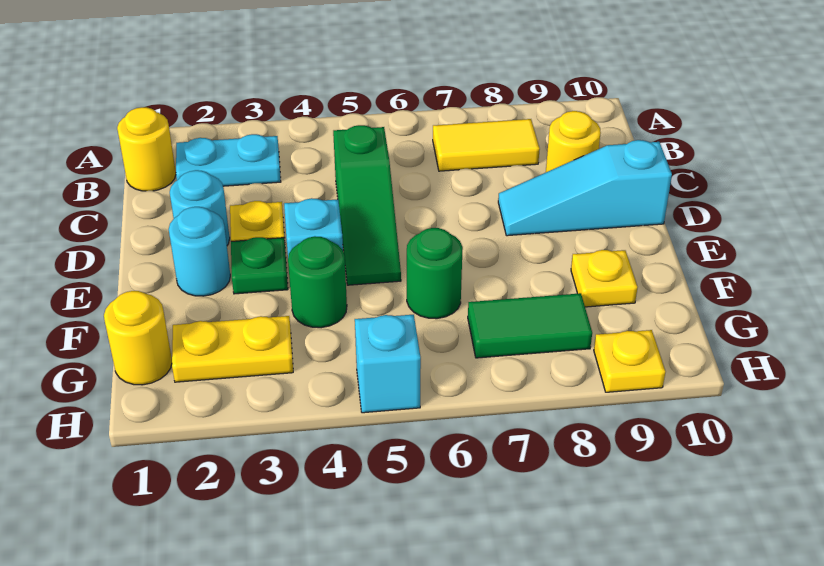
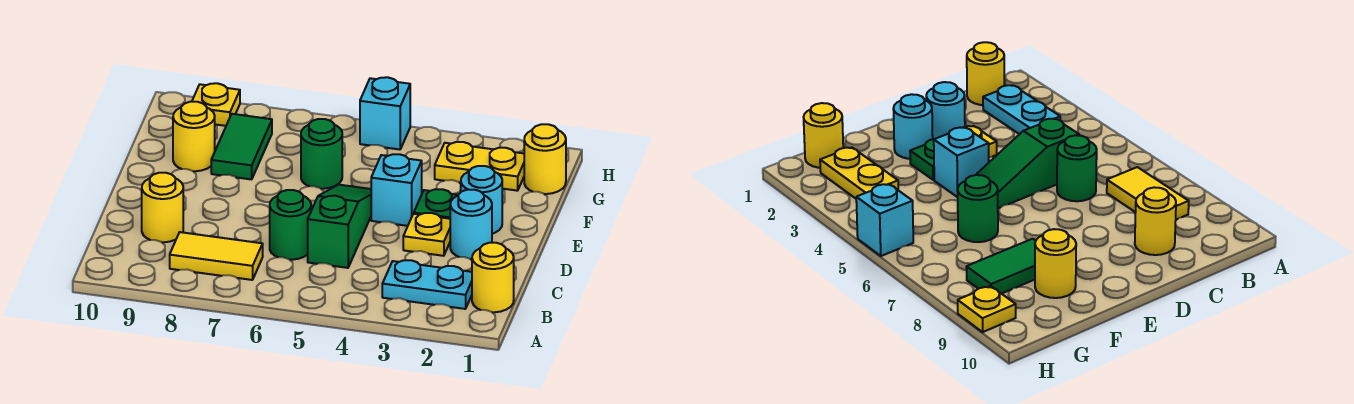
cyan slope D8:D10 level 1 top 10 -> none
green round brick F4 level 1 -> green round brick C6 level 1
yellow plate F9 level 1 -> yellow round brick F9 level 1
green tile G7:G8 level 1 -> green tile F8:G8 level 1

